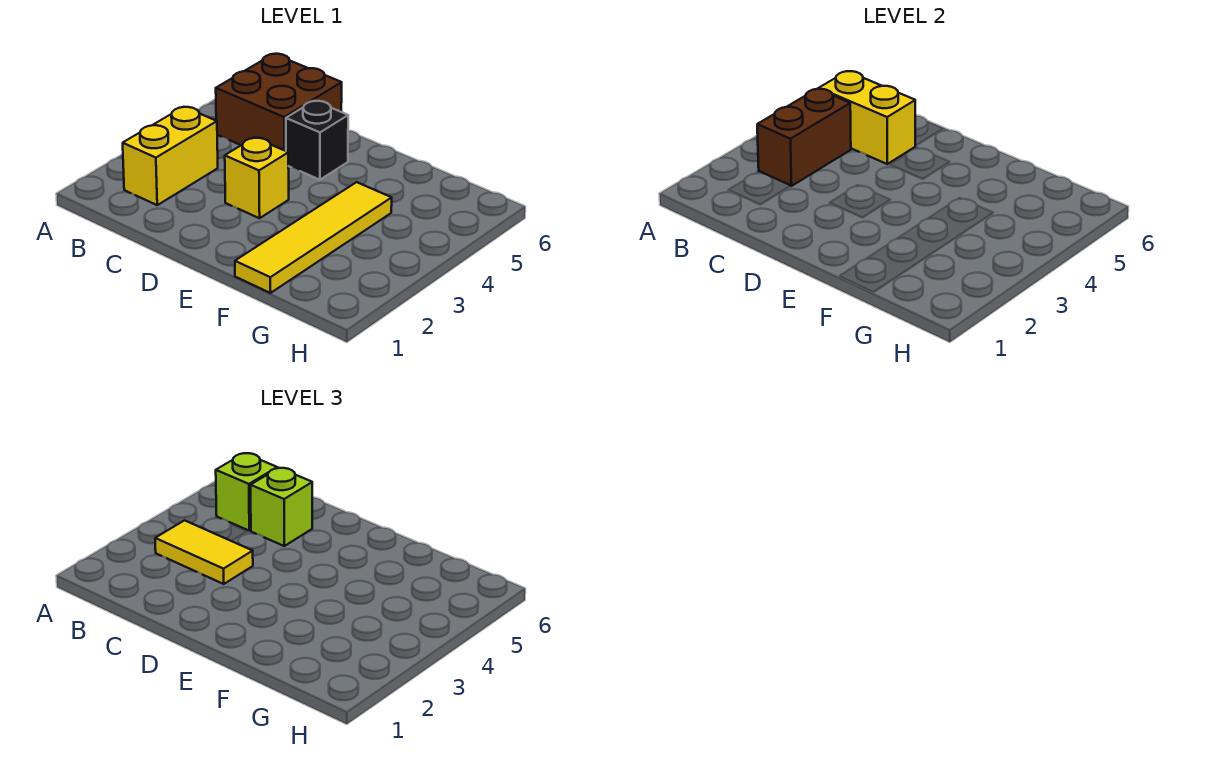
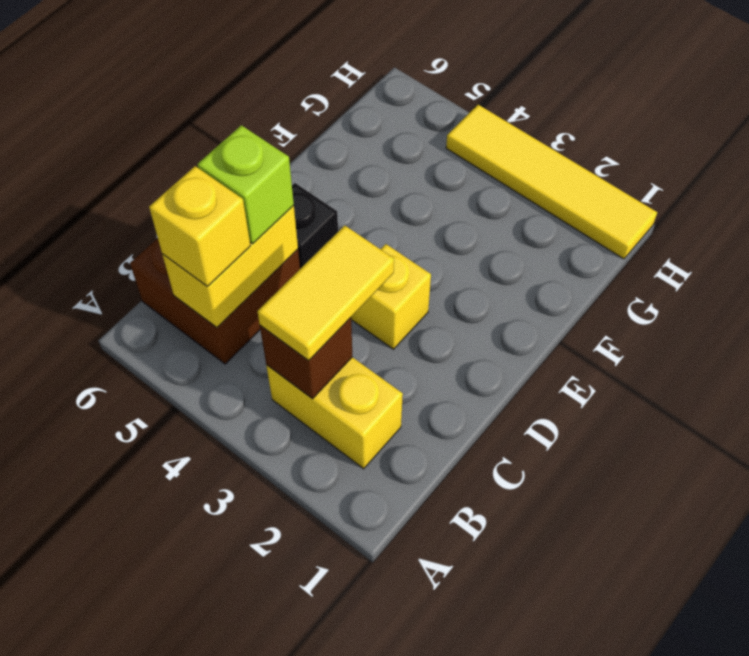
brown brick B3:B4 level 2 -> brown brick B3 level 2
lime brick B5 level 3 -> yellow brick B5 level 3
yellow tile F1:F4 level 1 -> yellow tile H1:H4 level 1

